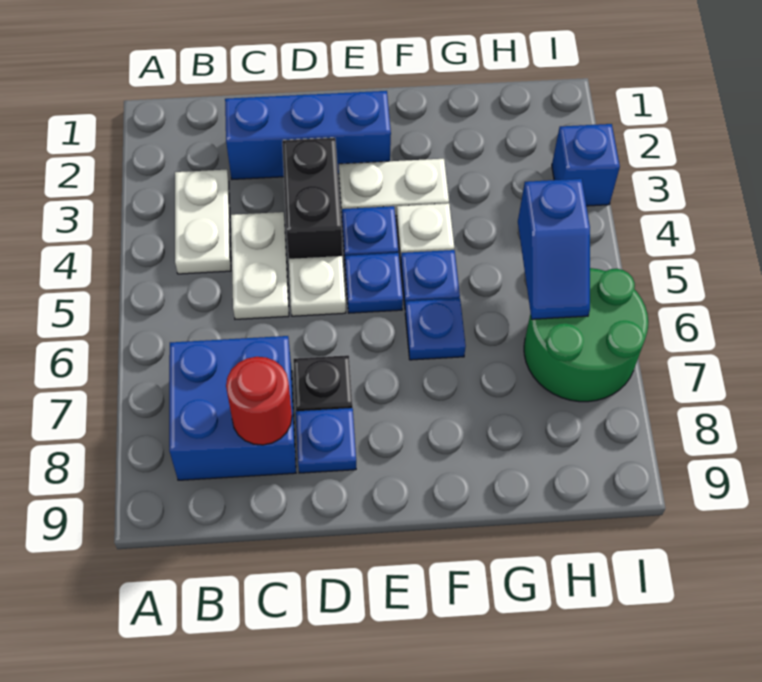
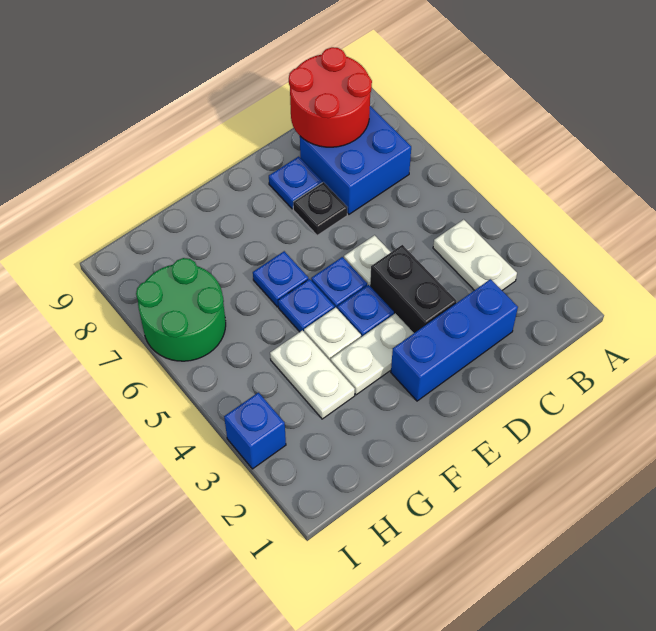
white plate C4:C5 level 1 -> white plate G3:G4 level 1
red round brick C8 level 2 -> red round brick B8:C9 level 2
blue slope H5:H6 level 2 top 5 -> none

